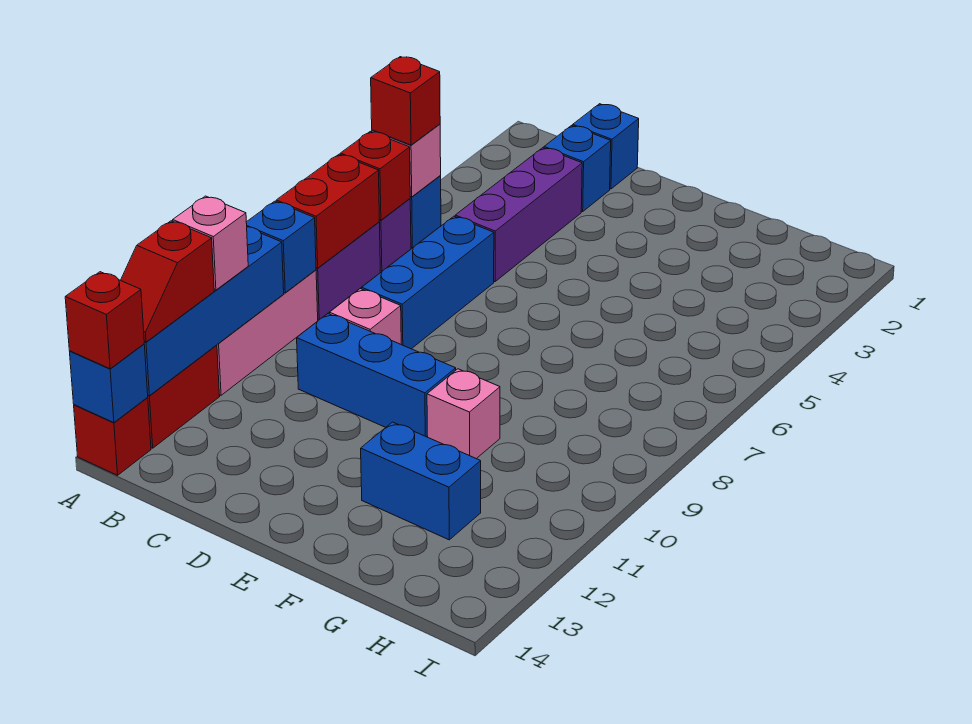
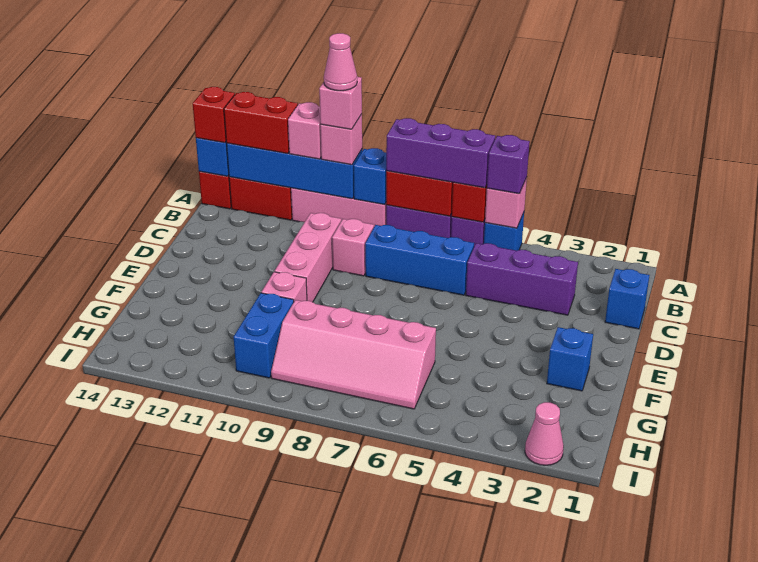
red brick A5 level 3 -> purple brick A5 level 3
none -> purple brick A6:A8 level 3
none -> pink brick A10 level 3
none -> pink brick A10 level 4
none -> pink cone A10 level 5
red slope A12:A13 level 3 top 12 -> red brick A12:A13 level 3
blue brick C2 level 1 -> blue brick F2 level 1
blue brick C10:E10 level 1 -> pink brick C10:E10 level 1
blue brick F12:G12 level 1 -> blue brick G10:H10 level 1
none -> pink slope G6:H9 level 1 top G
none -> pink cone I2 level 1

